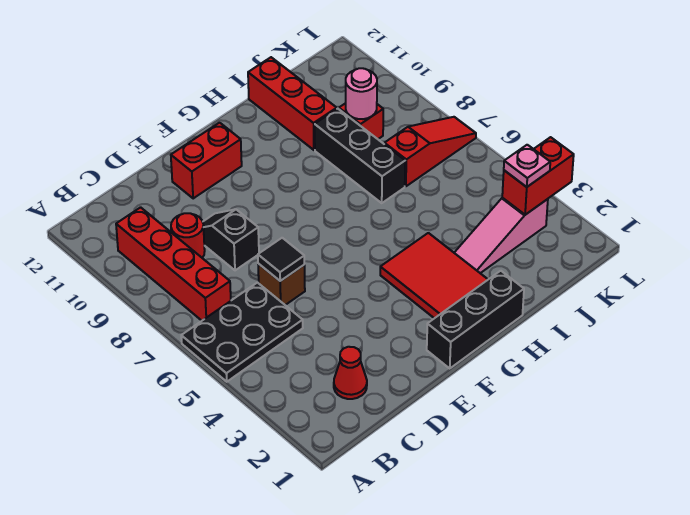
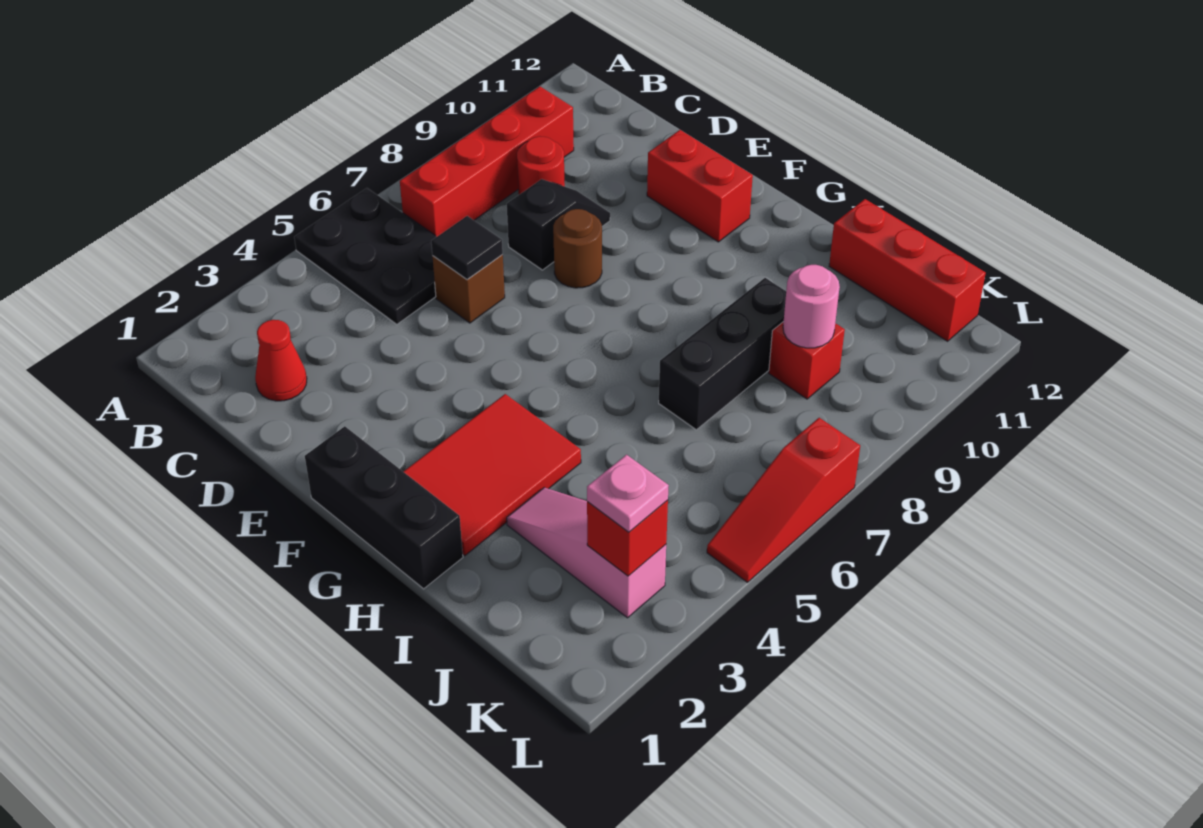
none -> brown round brick E8 level 1
red brick I10:I12 level 1 -> red brick I12:K12 level 1
red slope J7:L7 level 1 top J -> red slope L5:L7 level 1 top 7
red brick K3:L3 level 2 -> red brick K3 level 2

